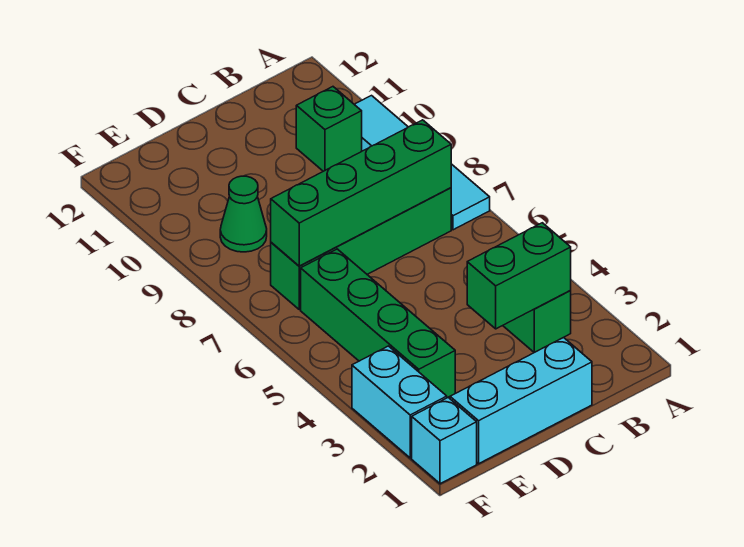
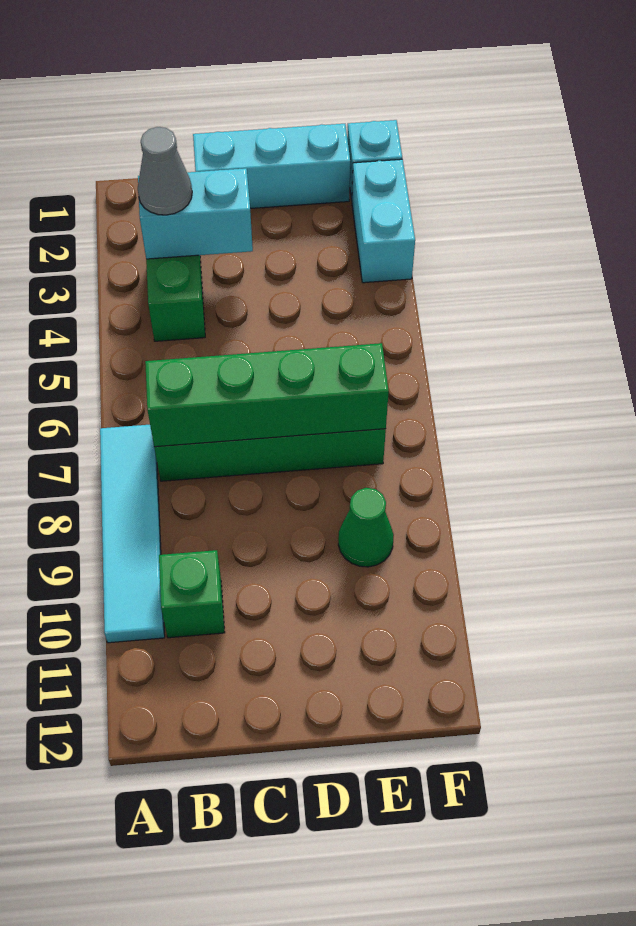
green brick B3:C3 level 2 -> cyan brick B3:C3 level 2
none -> grey cone B3 level 3
green brick E3:E6 level 1 -> none

